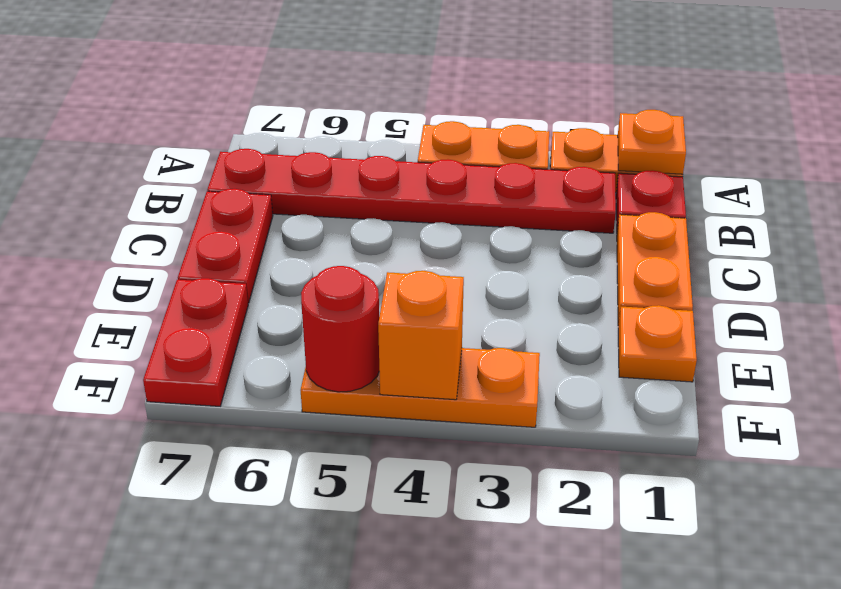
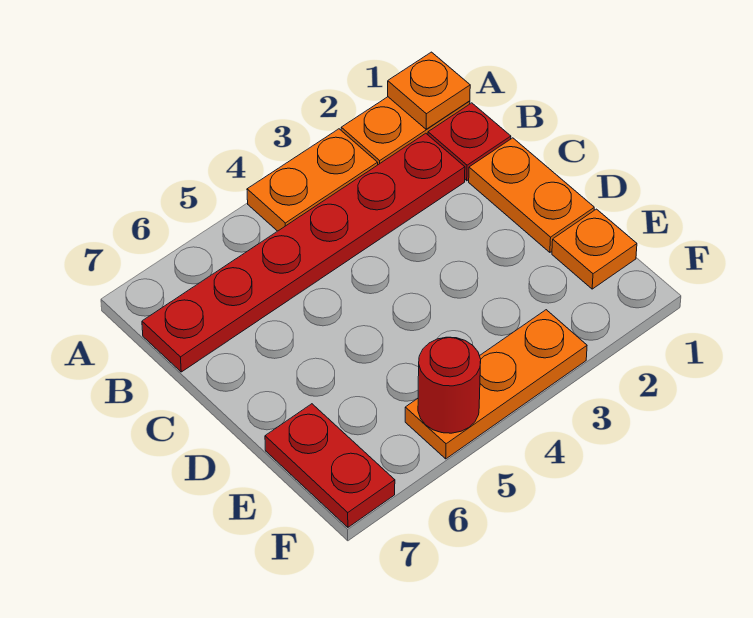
red plate C7:D7 level 1 -> none
orange brick F4 level 2 -> none

